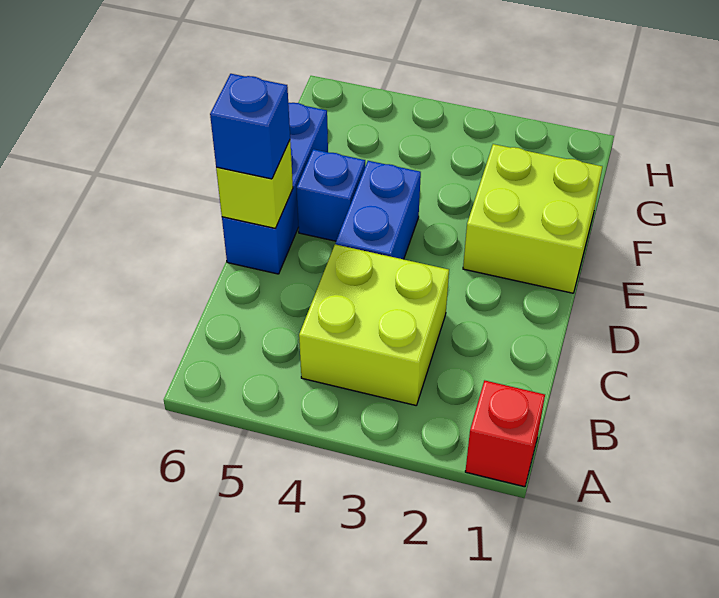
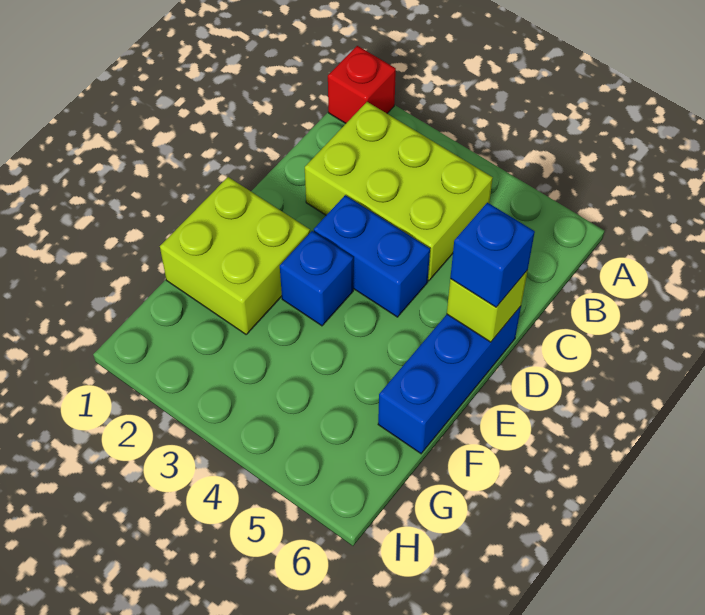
lime brick B3:C4 level 1 -> lime brick B2:C4 level 1
blue brick D4:E4 level 1 -> blue brick D3:D4 level 1
blue brick E5 level 1 -> blue brick E3 level 1

